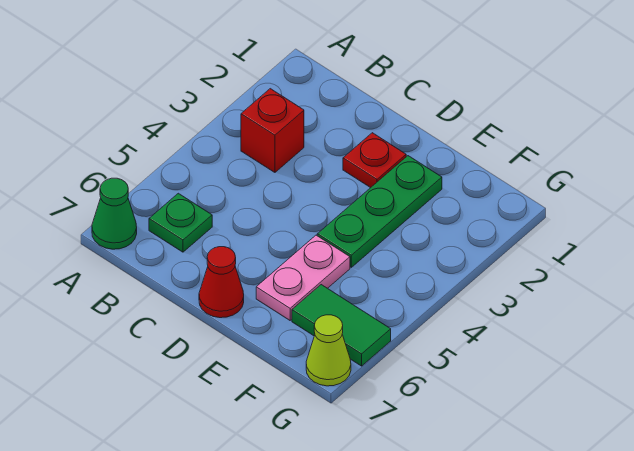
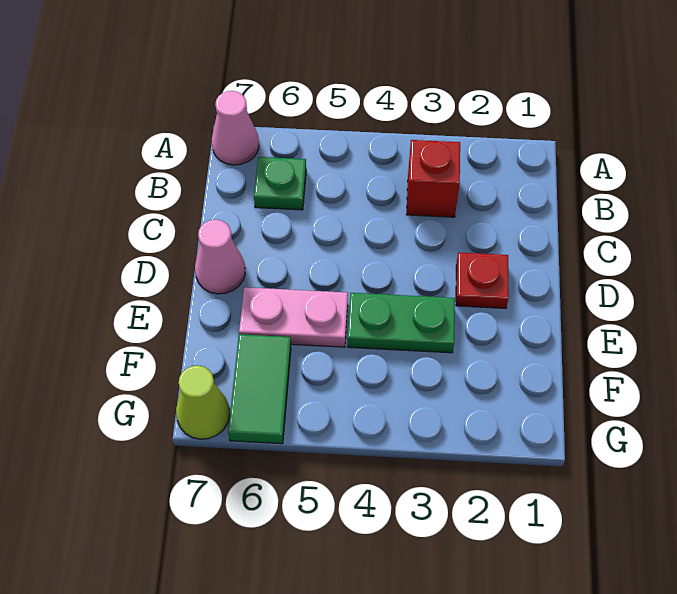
green cone A7 level 1 -> pink cone A7 level 1
red cone D7 level 1 -> pink cone D7 level 1
green plate E2:E4 level 1 -> green plate E3:E4 level 1

